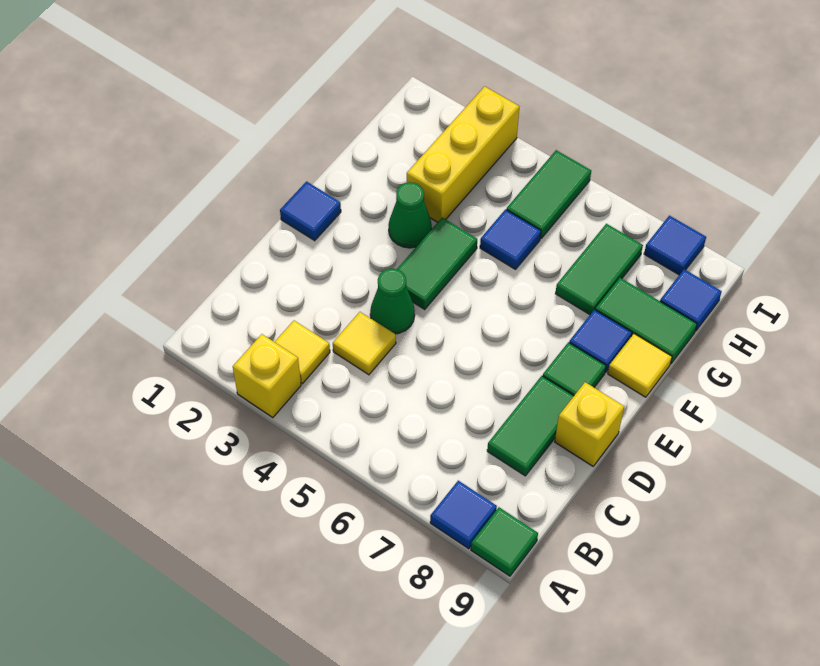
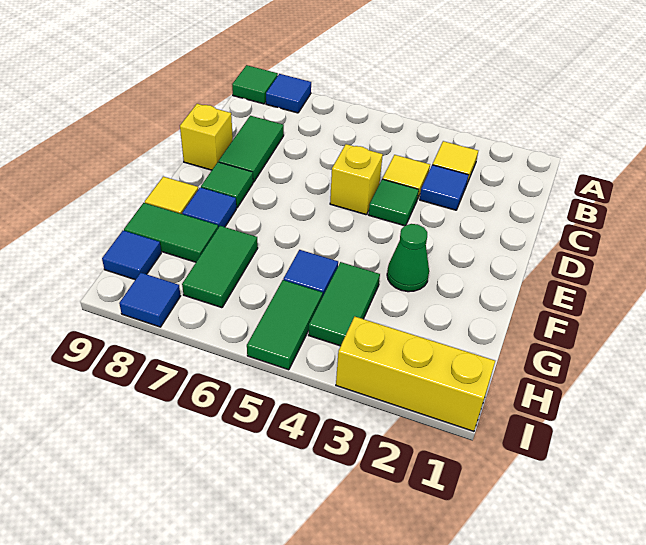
yellow brick A3 level 1 -> yellow brick D5 level 1
green cone D4 level 1 -> green tile D4 level 1
blue tile E1 level 1 -> blue tile C3 level 1
green tile E4:F4 level 1 -> green tile G4:H4 level 1
yellow brick G3:I3 level 1 -> yellow brick I1:I3 level 1

